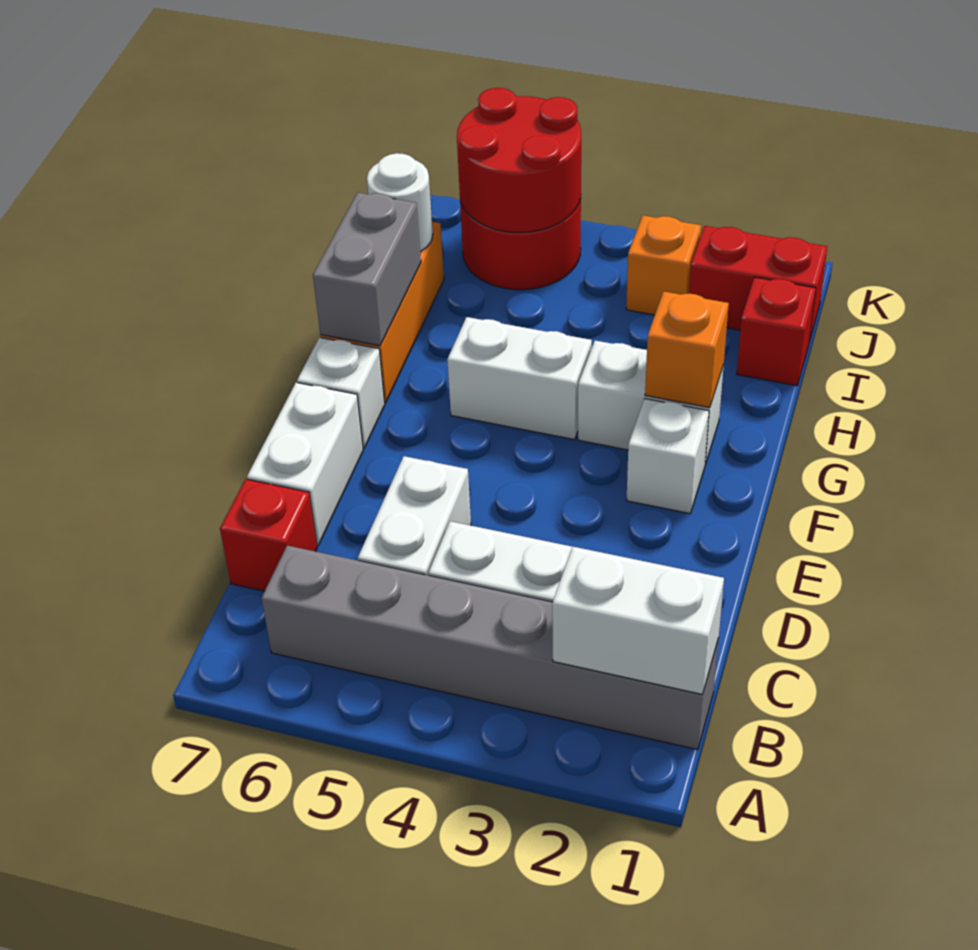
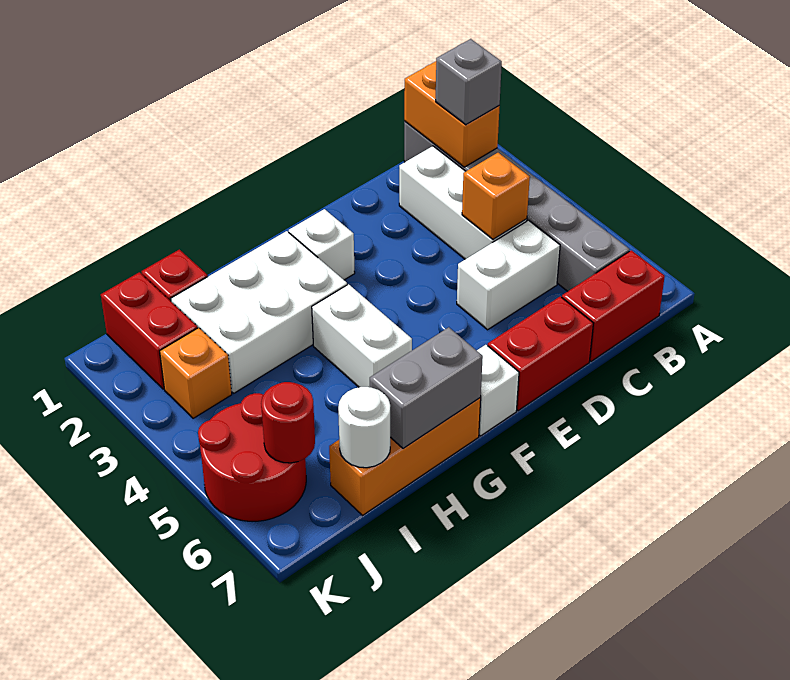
white brick B1:B2 level 2 -> orange brick B1:B2 level 2
none -> grey brick B2 level 3
red brick C7 level 1 -> red brick B7:C7 level 1
white brick D7:E7 level 1 -> red brick D7:E7 level 1
white brick G2:G3 level 1 -> white brick G2:I3 level 1
orange brick G2 level 2 -> orange brick C4 level 2
red round brick J5:K6 level 2 -> red round brick J6 level 2

